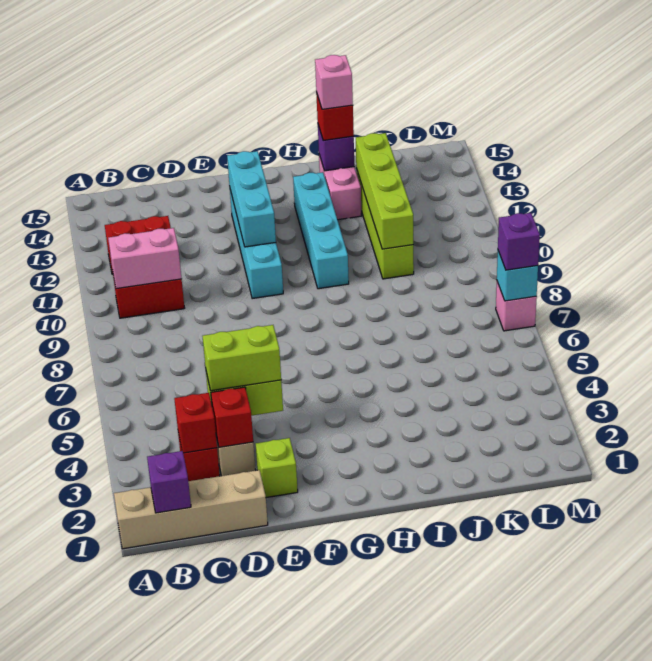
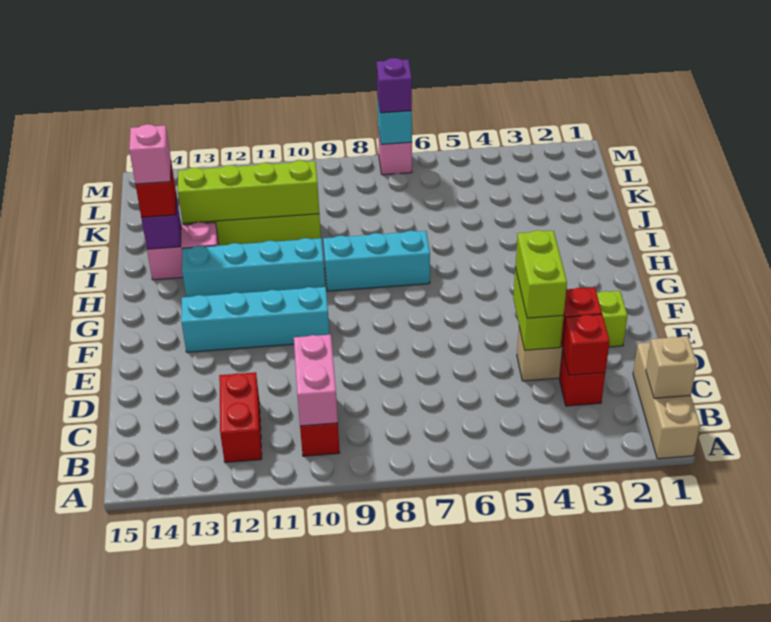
tan brick A1:D1 level 1 -> tan brick A1:C1 level 1
purple brick B1 level 2 -> tan brick B1 level 2
cyan brick F11:F13 level 2 -> cyan brick H7:H9 level 1

